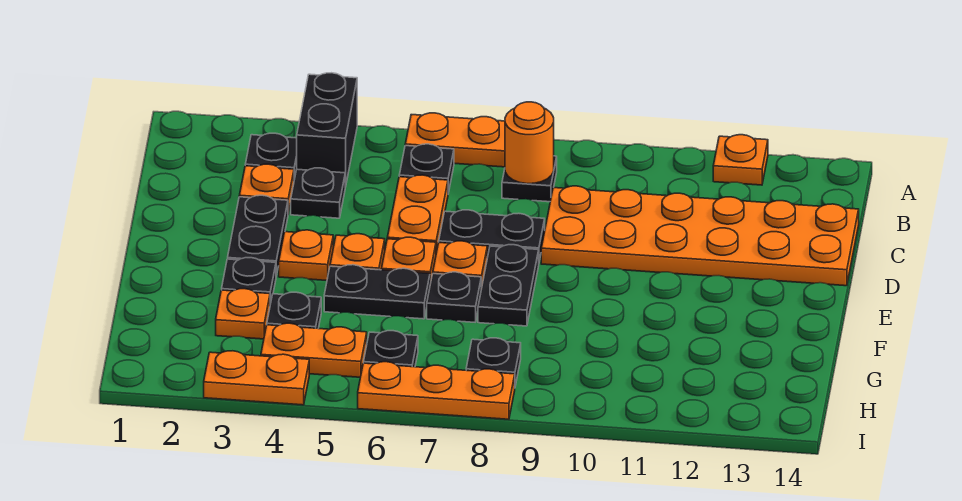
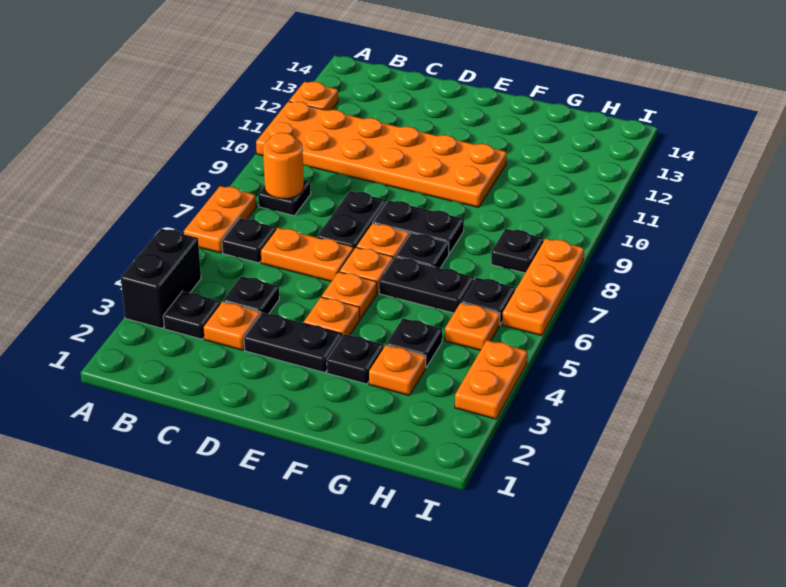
black brick A4:B4 level 1 -> black brick A3:A4 level 1
orange plate C9:D14 level 1 -> orange plate A10:F11 level 1
black plate F5:F6 level 1 -> black plate F6:G6 level 1
orange plate H4:H5 level 1 -> orange plate H5 level 1

